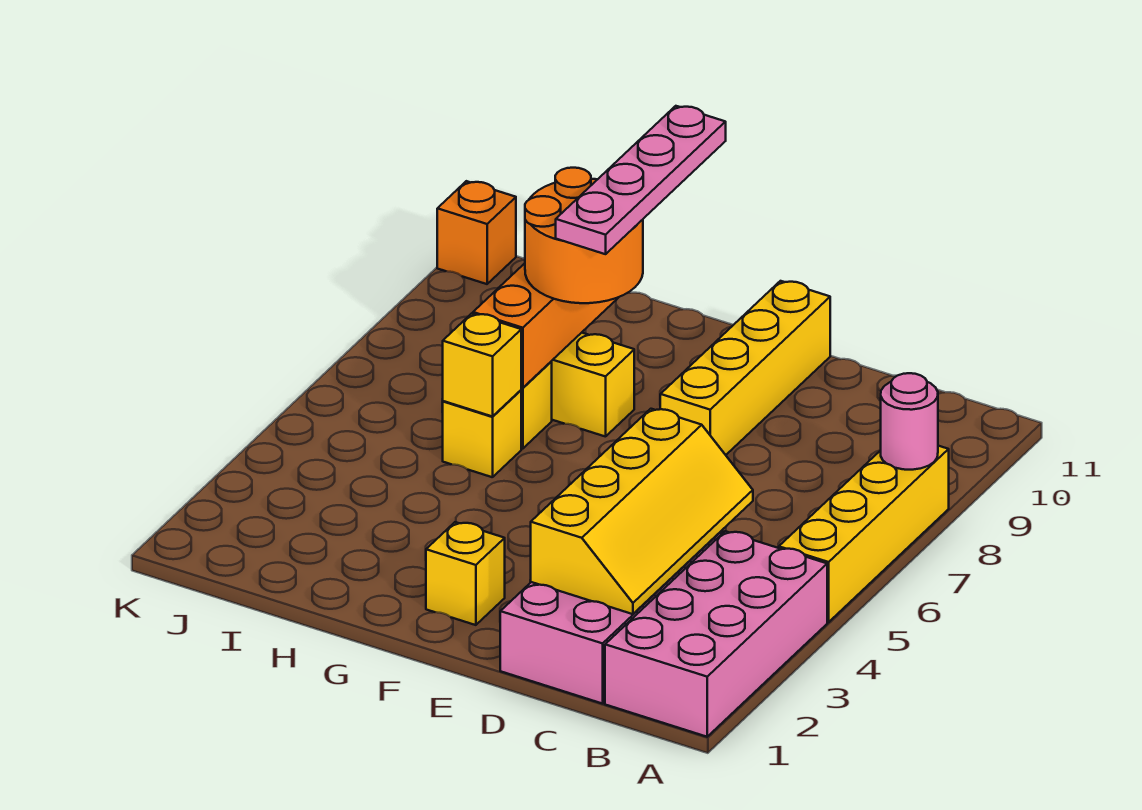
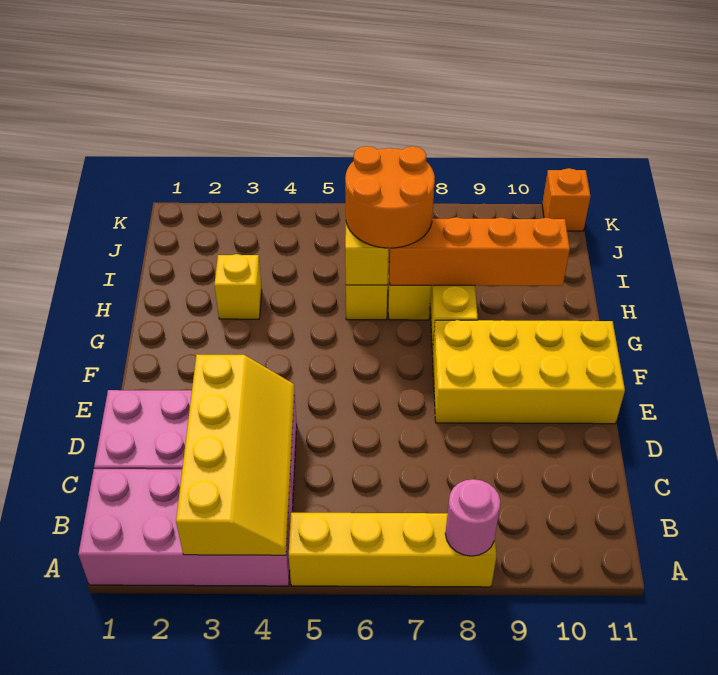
yellow slope C2:D5 level 2 top D -> yellow slope A3:D4 level 2 top 3
yellow brick E8:E11 level 1 -> yellow brick E8:F11 level 1
yellow brick F2 level 1 -> yellow brick H3 level 1
orange round brick G8:H9 level 3 -> orange round brick H6:I7 level 3
pink plate G8:G11 level 4 -> none

